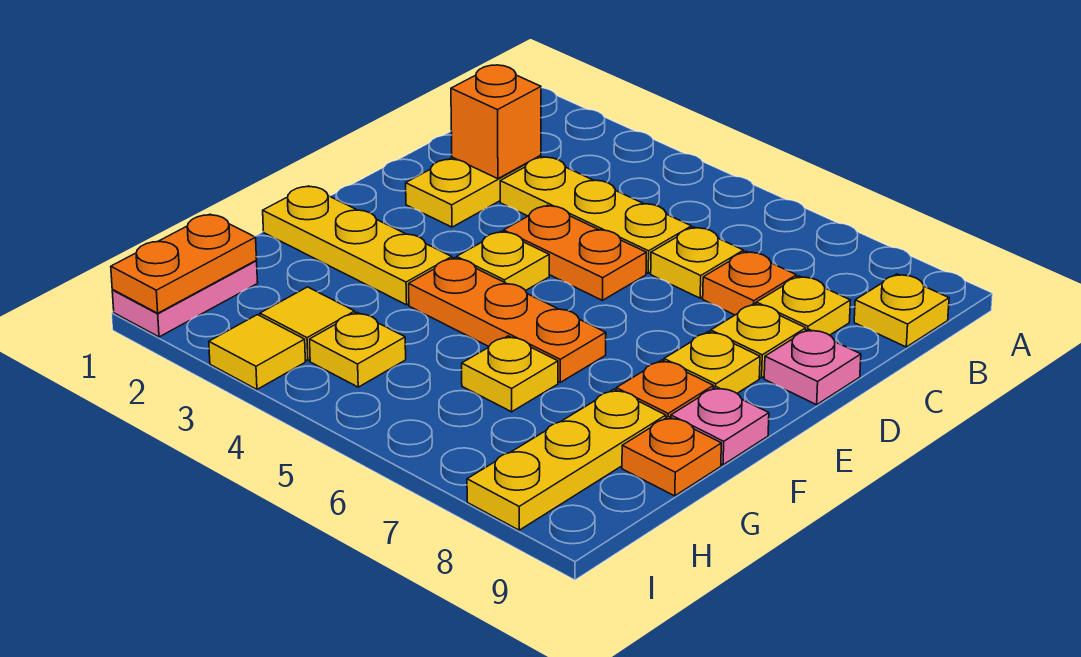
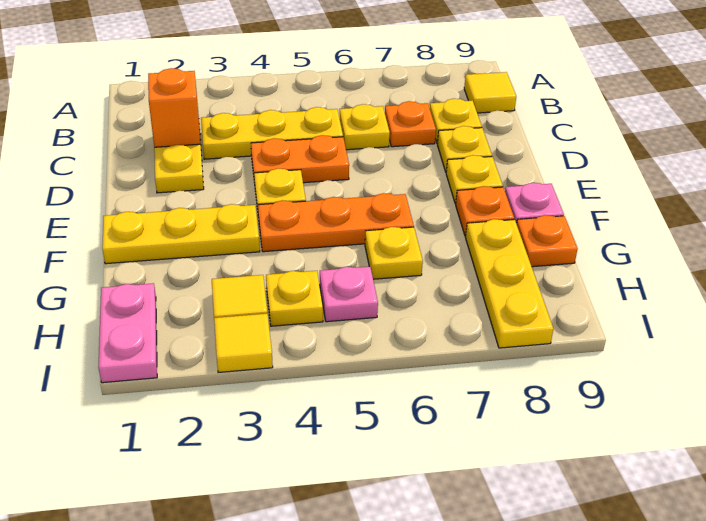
yellow plate B9 level 1 -> yellow tile B9 level 1
pink plate D9 level 1 -> pink plate H5 level 1
orange plate H1:I1 level 2 -> none

